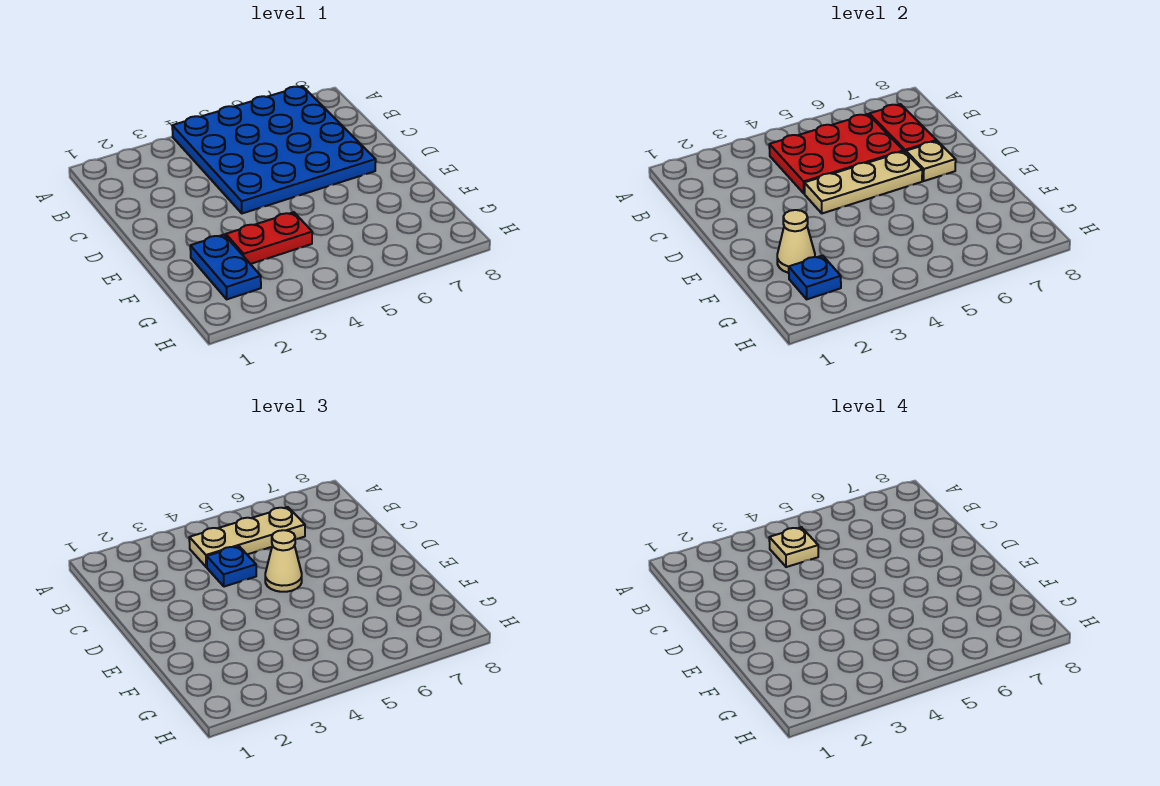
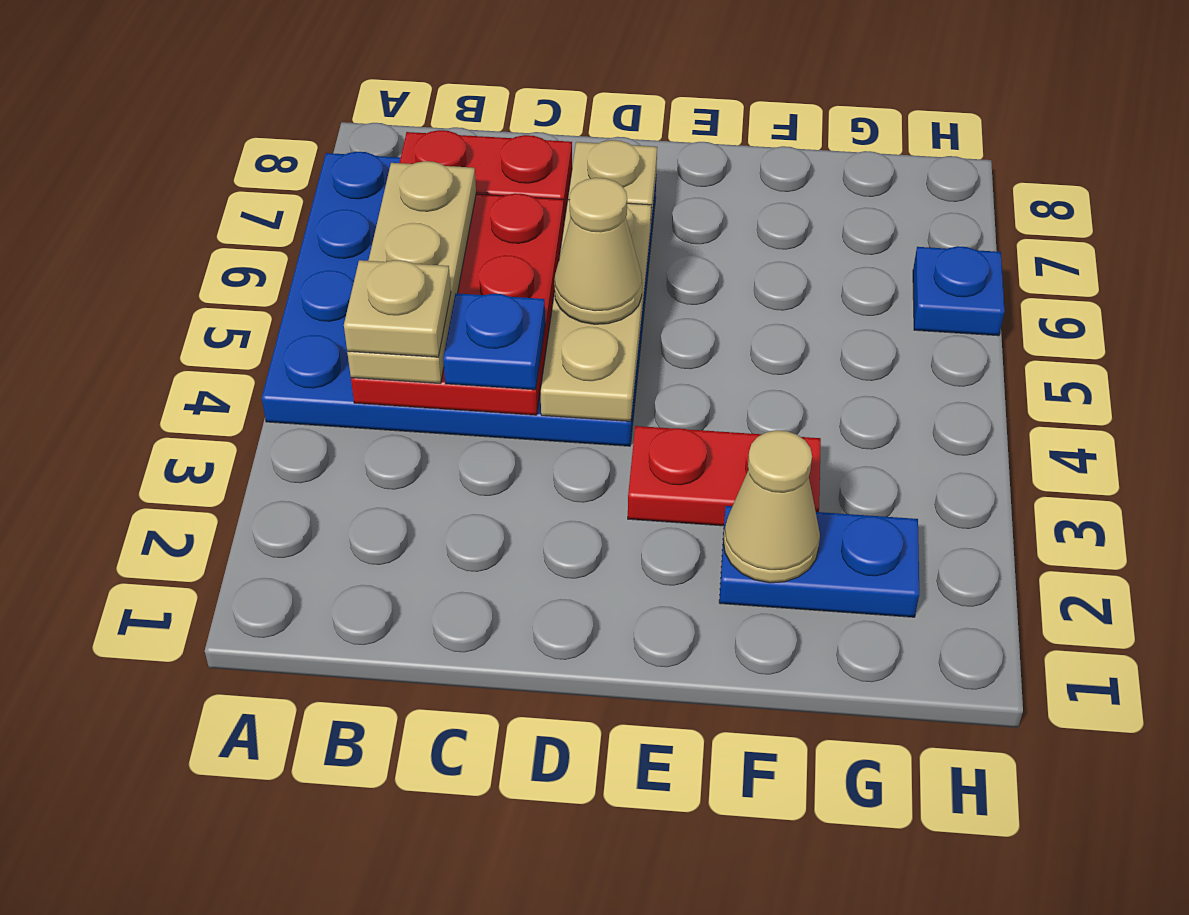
red plate F3:F4 level 1 -> red plate E3:F3 level 1
blue plate G2 level 2 -> blue plate H6 level 1

